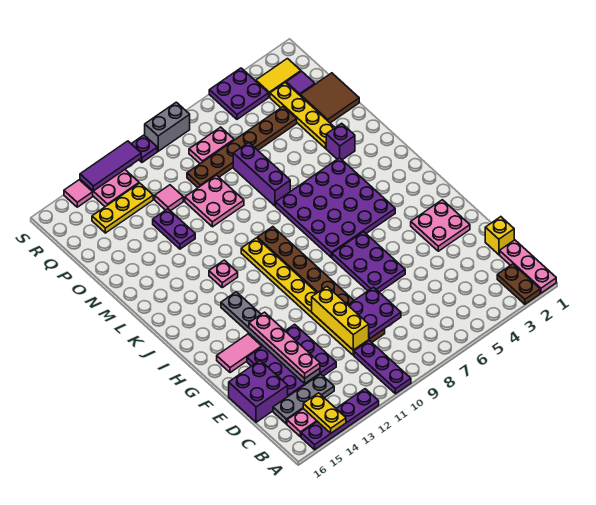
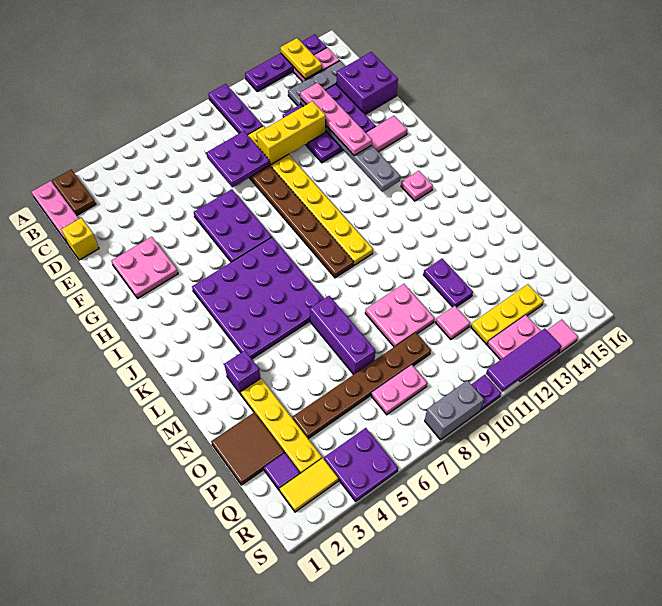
yellow brick D10:F10 level 2 -> yellow brick E10:E12 level 2
pink plate K12 level 1 -> pink plate J14 level 1

